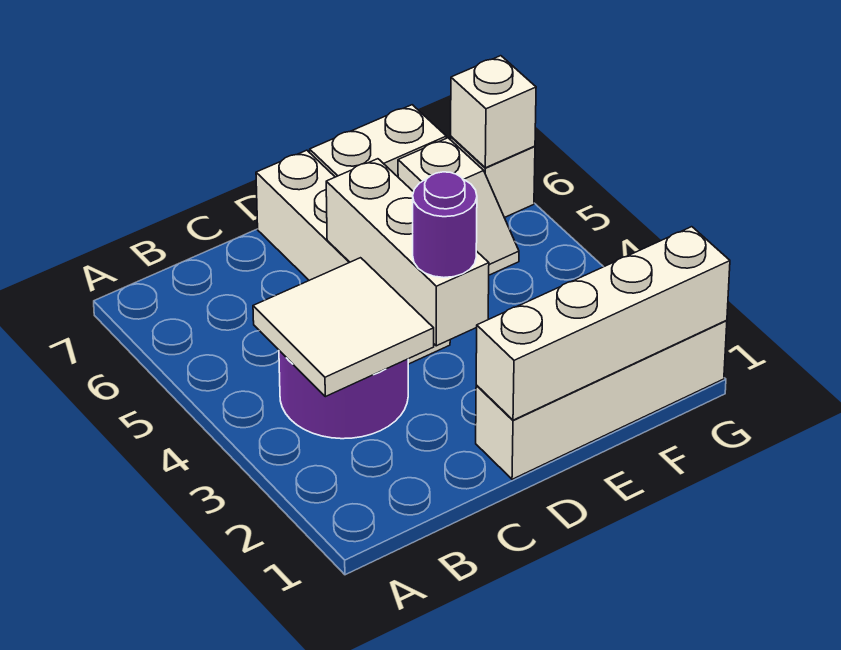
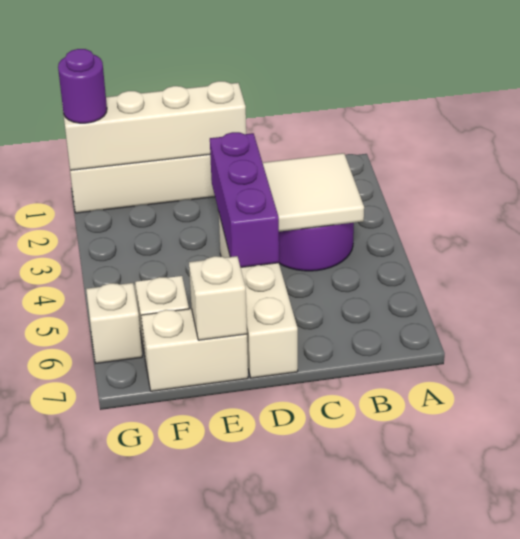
white brick D3:D5 level 2 -> purple brick D3:D5 level 2
purple round brick D3 level 3 -> purple round brick G1 level 3
white brick G6 level 2 -> white brick E7 level 2

